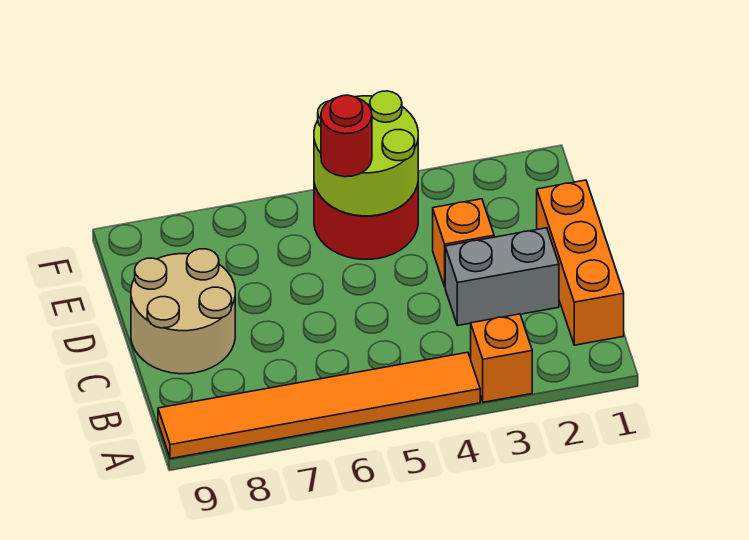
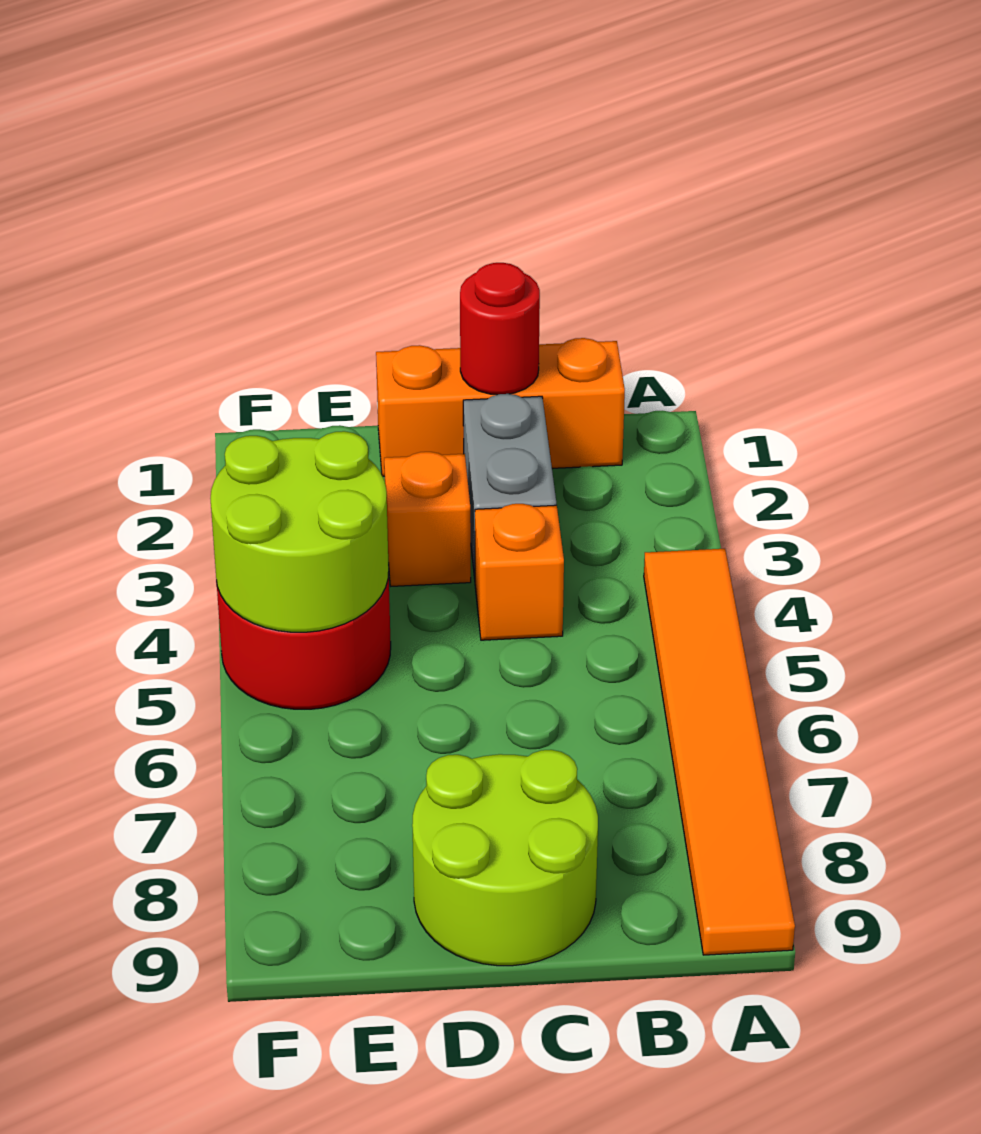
orange brick A3 level 1 -> orange brick C4 level 1
tan round brick C8:D9 level 1 -> lime round brick C8:D9 level 1
red round brick E5 level 3 -> red round brick C1 level 2

